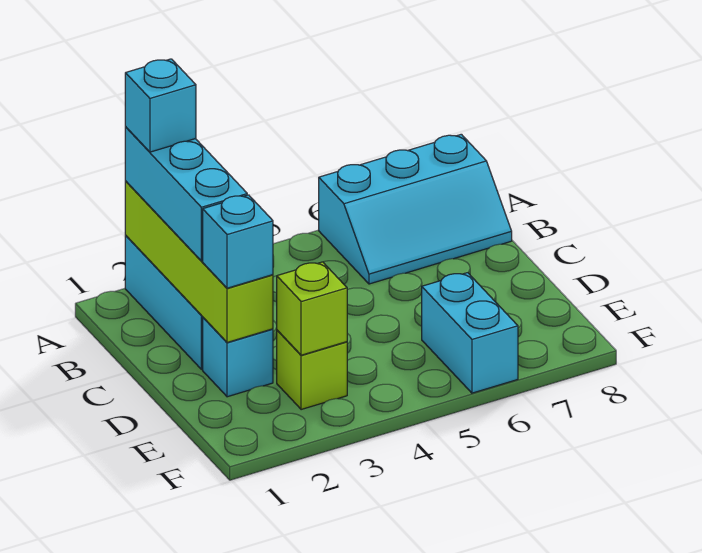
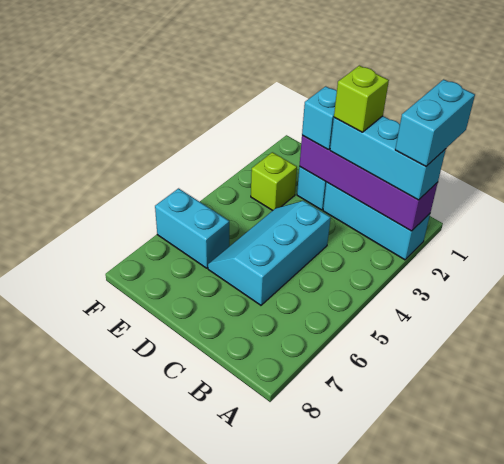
lime brick A2:D2 level 2 -> purple brick A2:D2 level 2
cyan brick A2 level 4 -> cyan brick A1:A2 level 4
cyan slope A6:B8 level 1 top A -> cyan slope C4:D6 level 1 top C
lime brick E3 level 2 -> lime brick C2 level 4

